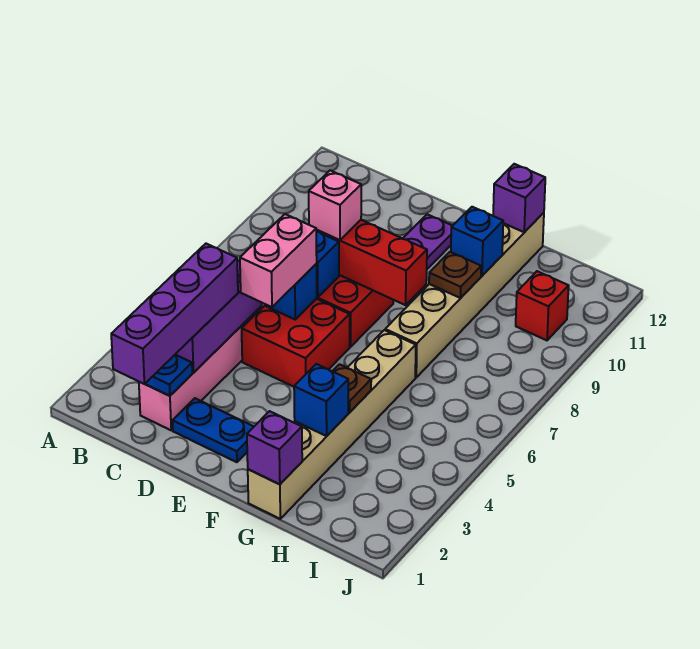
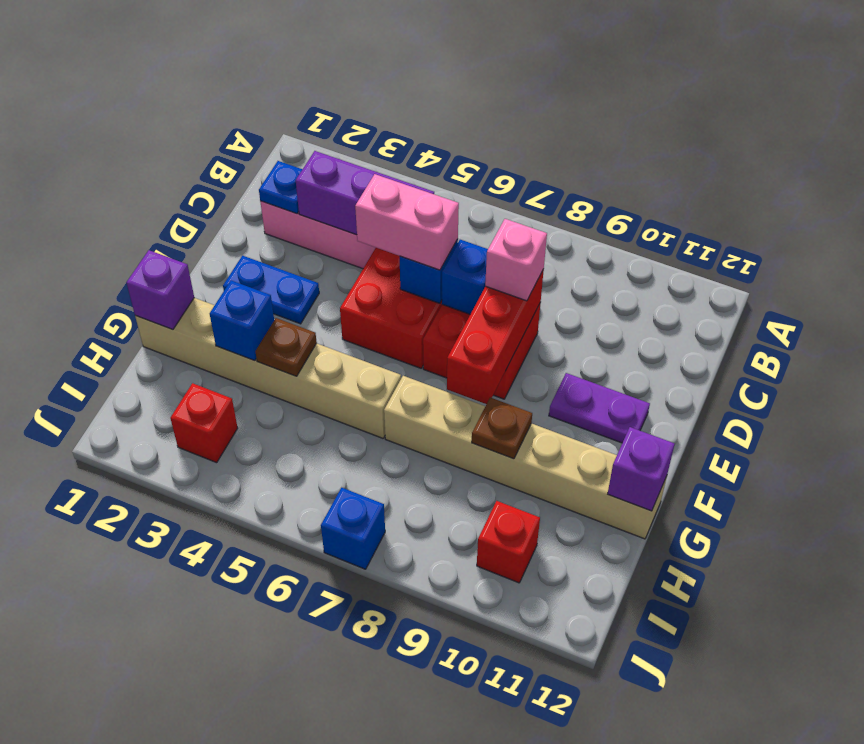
purple brick C1:C4 level 3 -> none
blue plate D2:E2 level 1 -> blue plate E2:E3 level 1
blue brick G10 level 2 -> blue brick J7 level 1
none -> red brick I3 level 1

